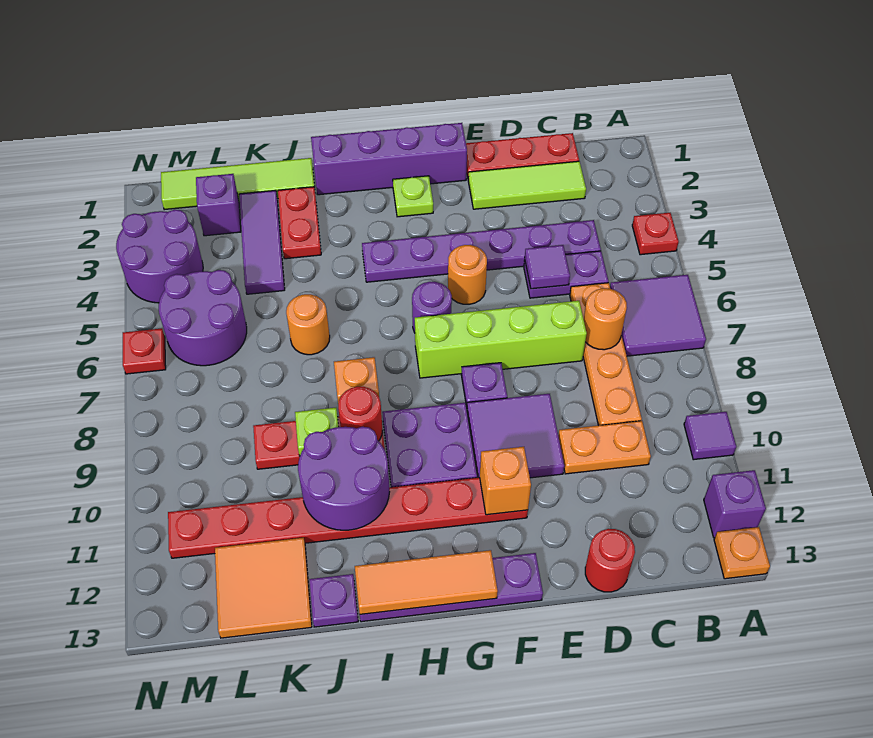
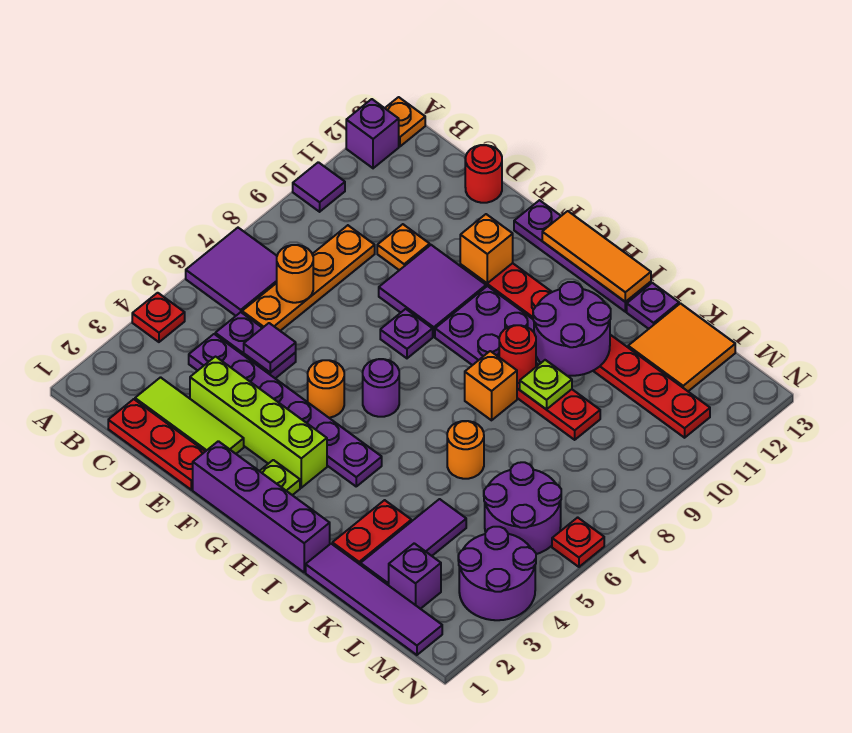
orange plate C10:D10 level 1 -> orange plate D10 level 1
lime brick D7:G7 level 1 -> lime brick D3:G3 level 1
lime tile J1:M1 level 1 -> purple tile J1:M1 level 1

